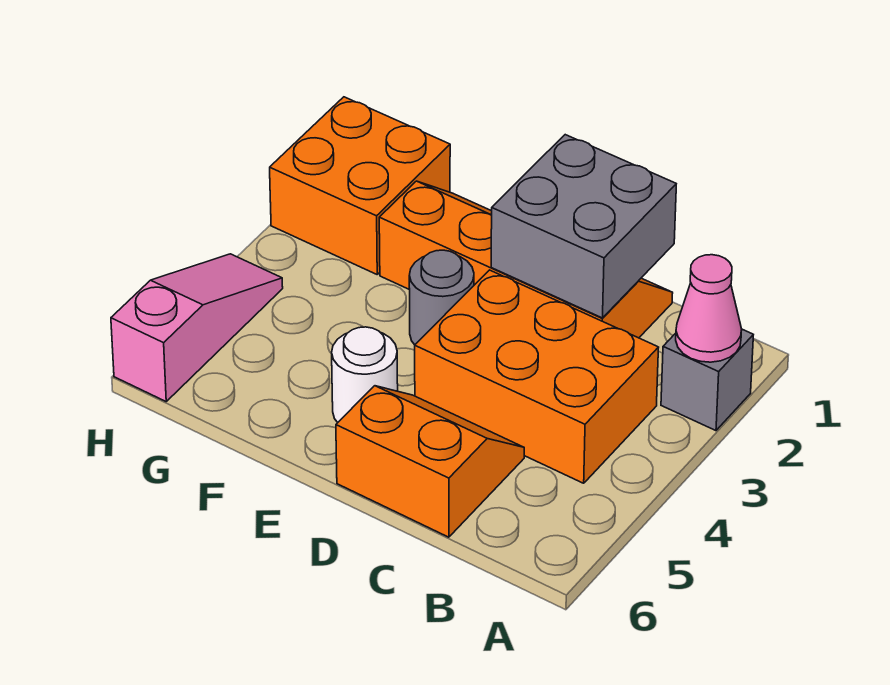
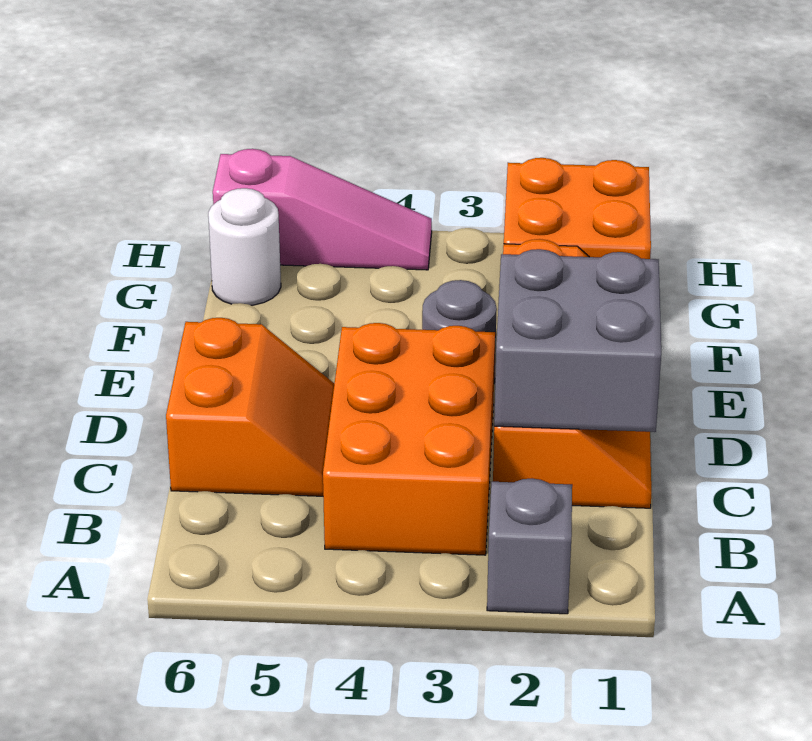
pink cone A2 level 2 -> none
white round brick E5 level 1 -> white round brick G6 level 1

